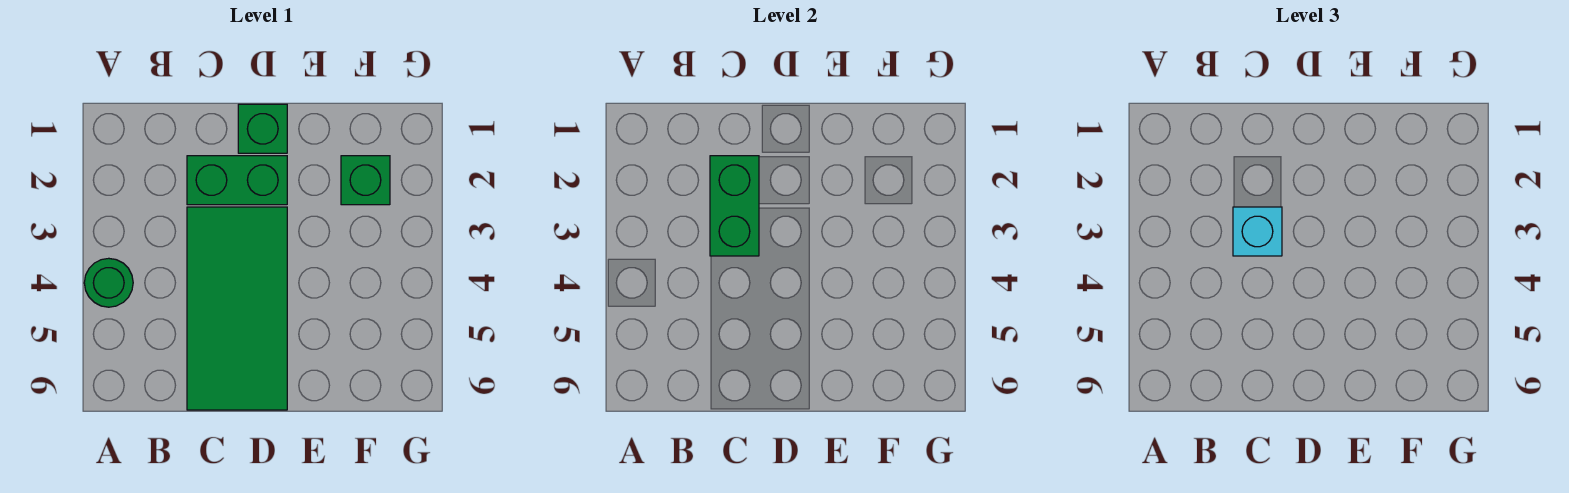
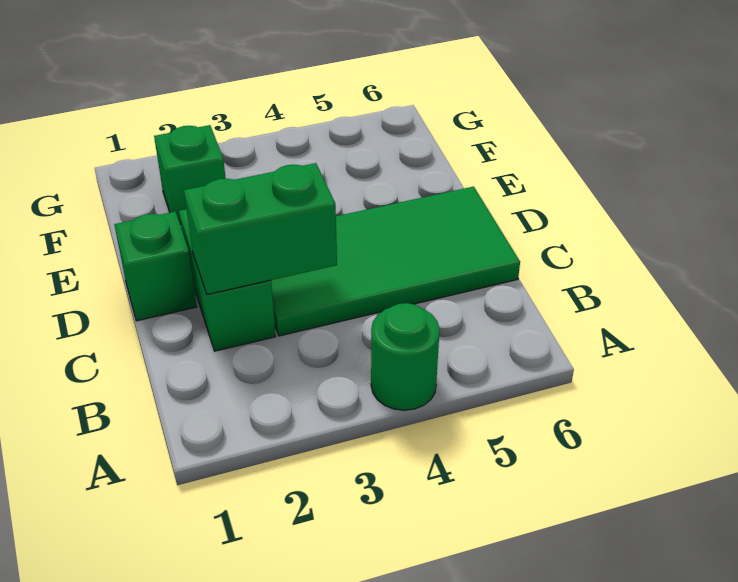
cyan brick C3 level 3 -> none

